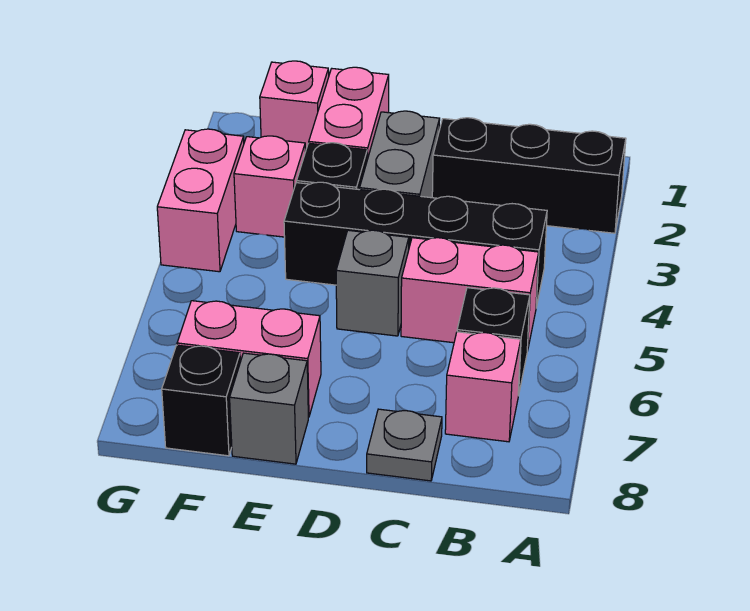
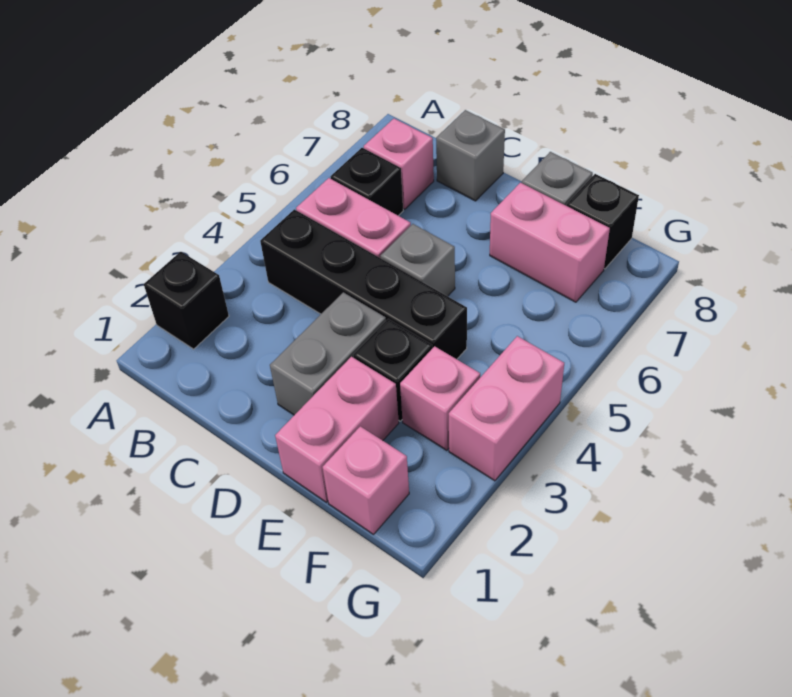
black brick A2:C2 level 1 -> black brick A2 level 1
grey plate C8 level 1 -> grey brick C8 level 1

